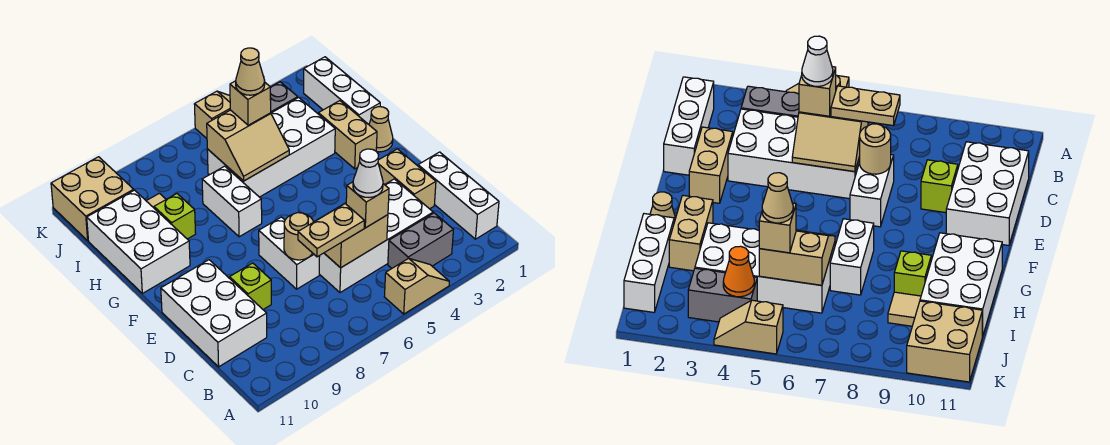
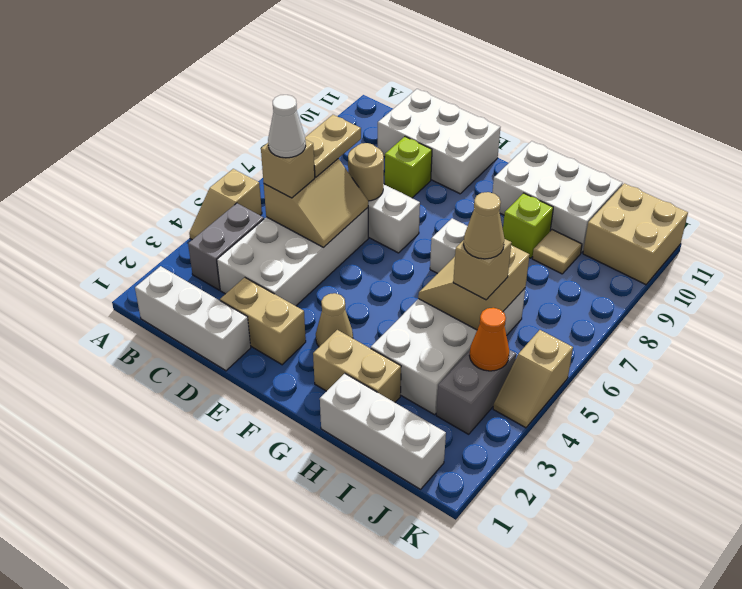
tan cone G1 level 1 -> tan cone F3 level 1

